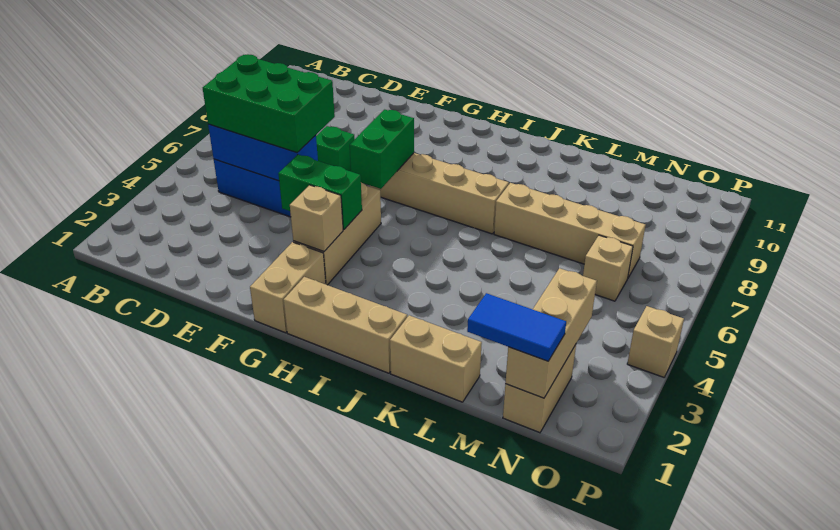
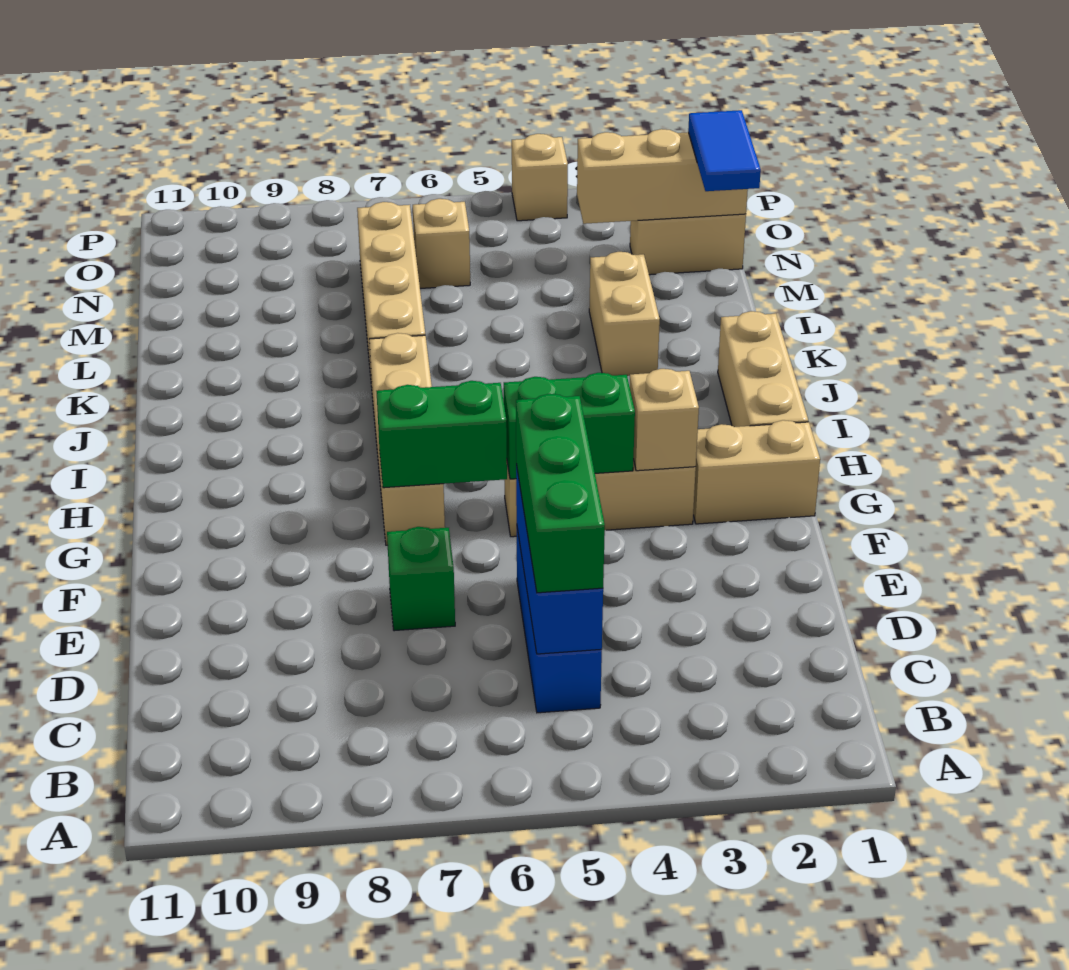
green brick C5:E6 level 3 -> green brick C5:E5 level 3
green brick F4:G4 level 2 -> green brick G4:G5 level 2
tan brick K1:L1 level 1 -> tan brick K3:L3 level 1

